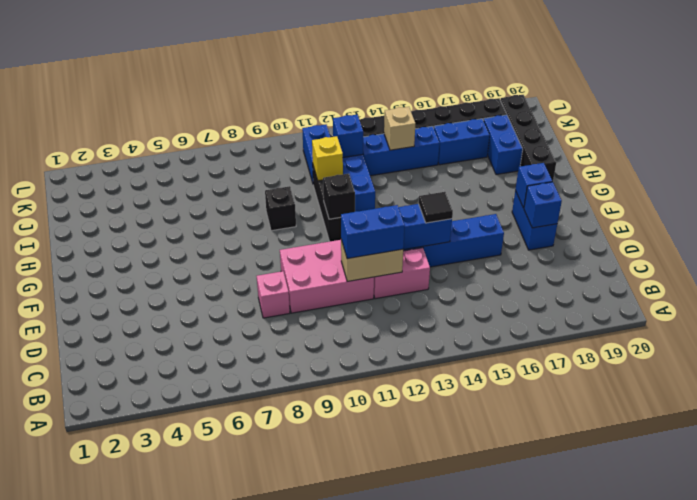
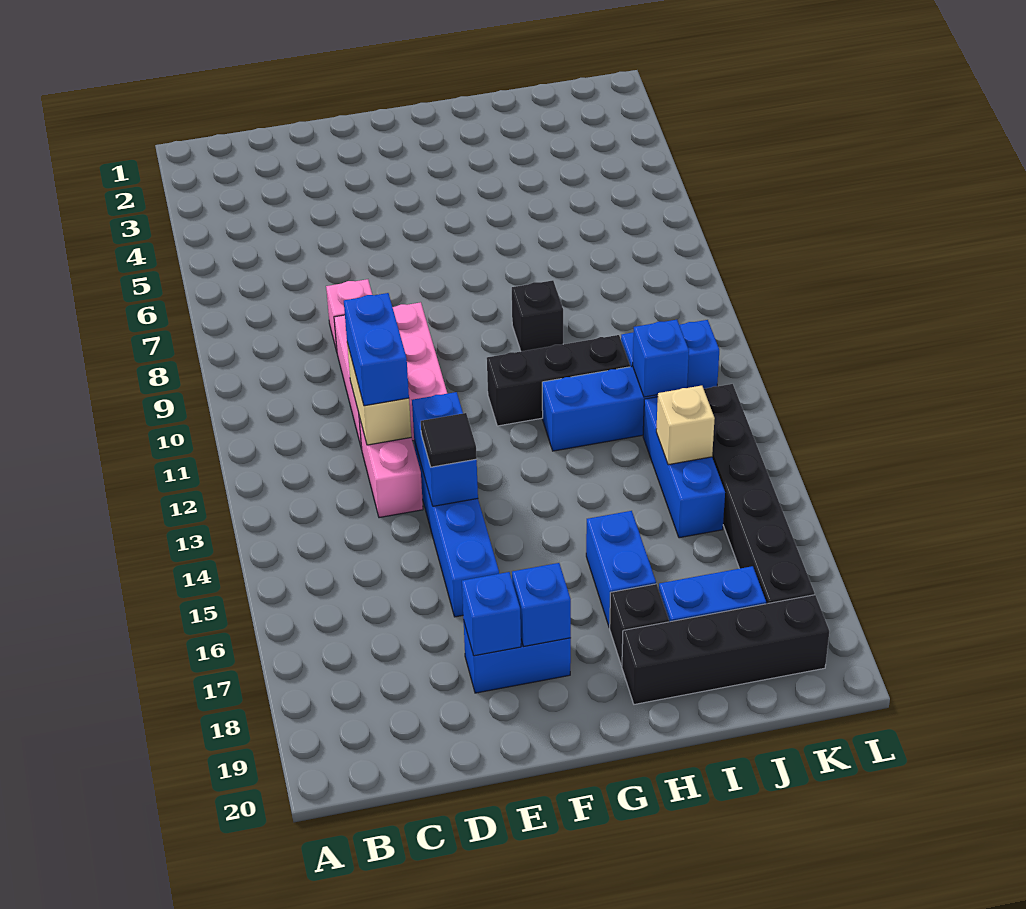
black brick G11 level 2 -> black brick H18 level 1
yellow brick I11 level 2 -> none
blue brick J16:J17 level 1 -> blue brick H16:H17 level 1

